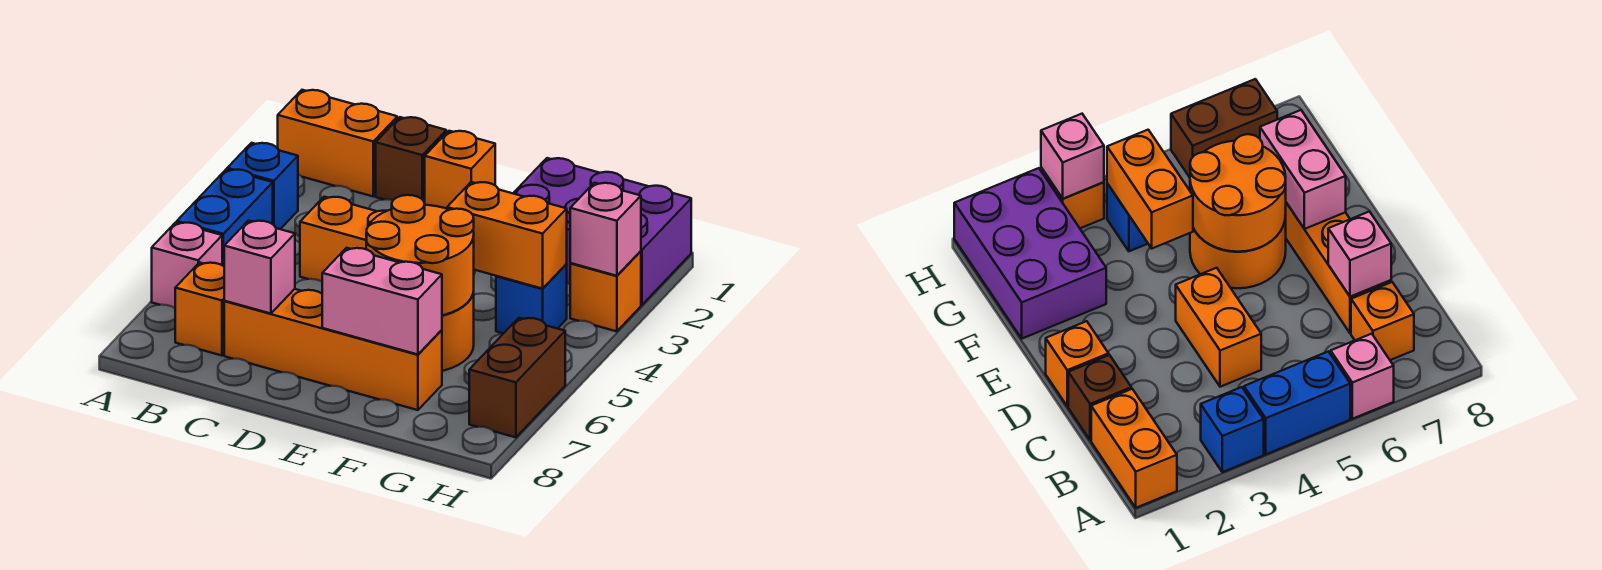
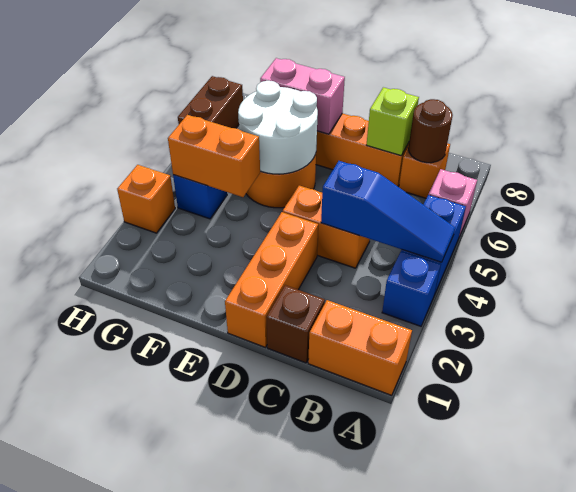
none -> blue slope A4:C4 level 2 top C
none -> brown round brick B7 level 2
pink brick C7 level 2 -> lime brick C7 level 2
orange brick D1 level 1 -> orange brick D1:D3 level 1
orange round brick E5:F6 level 2 -> white round brick E5:F6 level 2
purple brick F1:H2 level 1 -> none
pink brick H3 level 2 -> none

